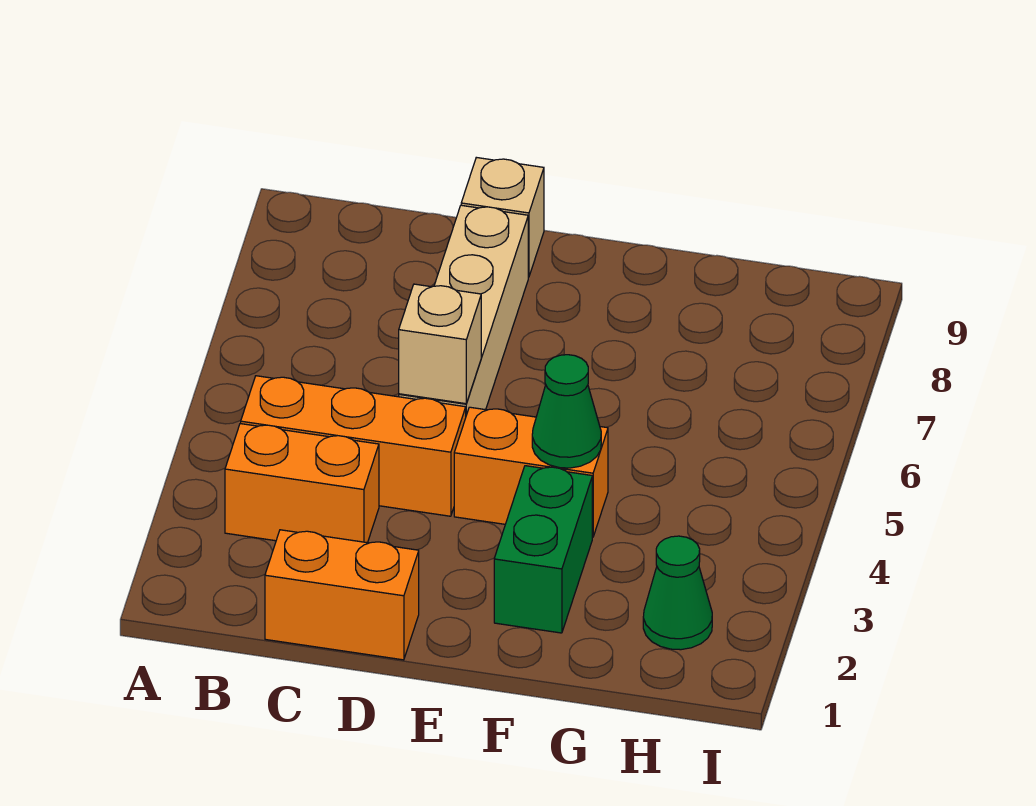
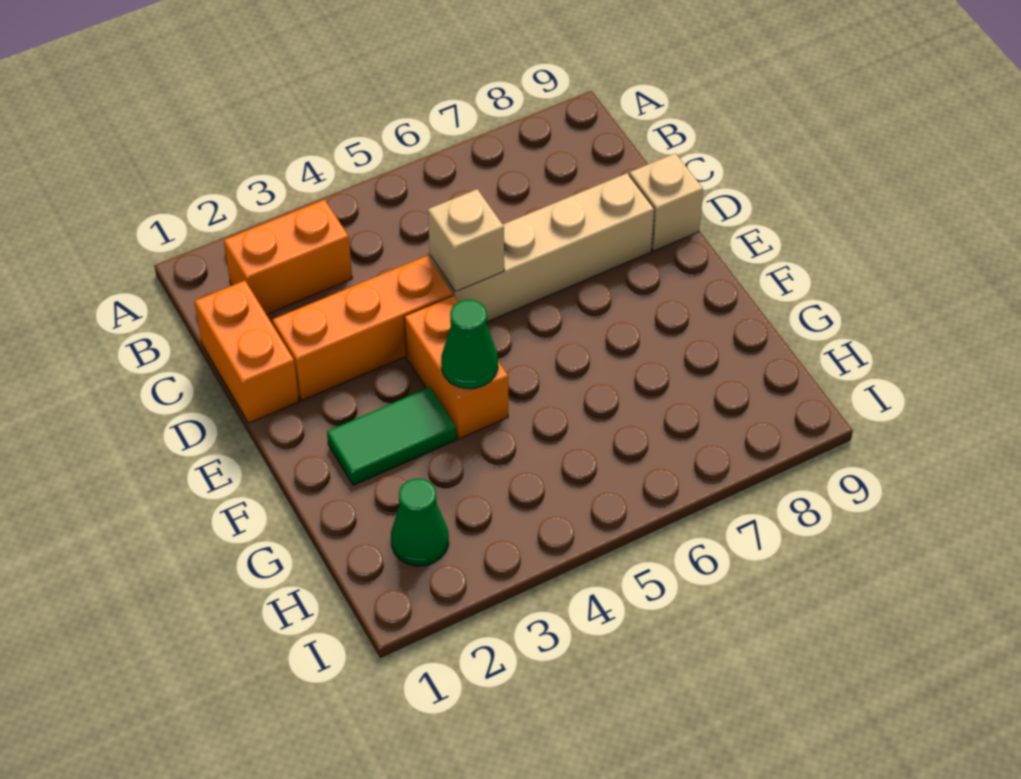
orange brick B3:C3 level 1 -> orange brick B2:B3 level 1
orange brick B4:D4 level 1 -> orange brick D2:D4 level 1
green brick F2:F3 level 1 -> green tile F2:F3 level 1

